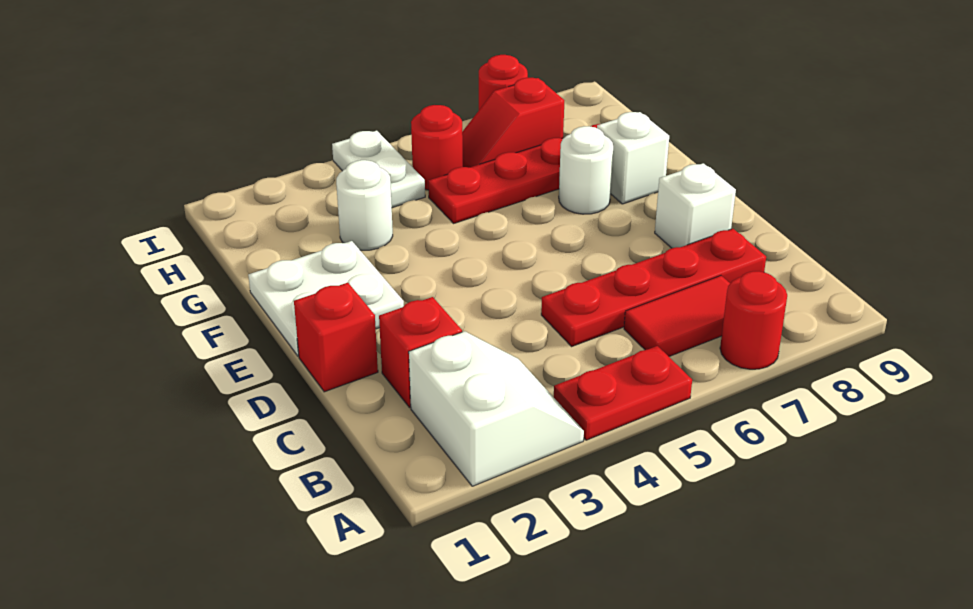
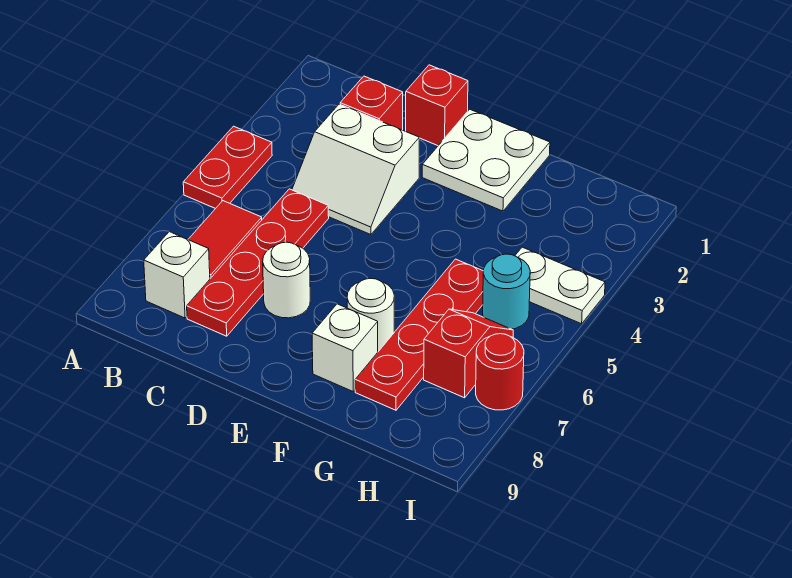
white slope A2:B3 level 1 top 2 -> white slope C3:D4 level 1 top 3
red round brick A7 level 1 -> none
white brick D8 level 1 -> white brick B8 level 1
white round brick G3 level 1 -> white round brick D7 level 1
red round brick H5 level 1 -> cyan round brick H5 level 1

